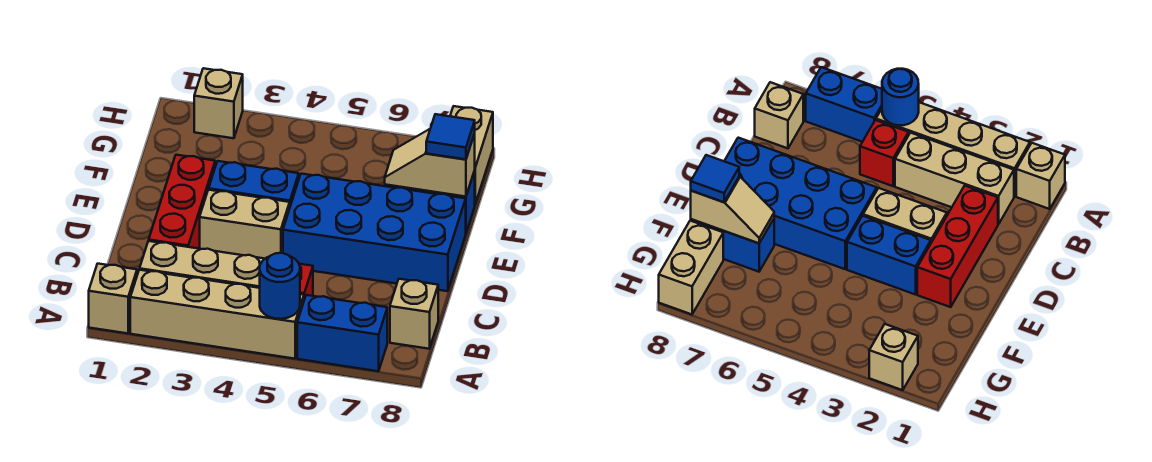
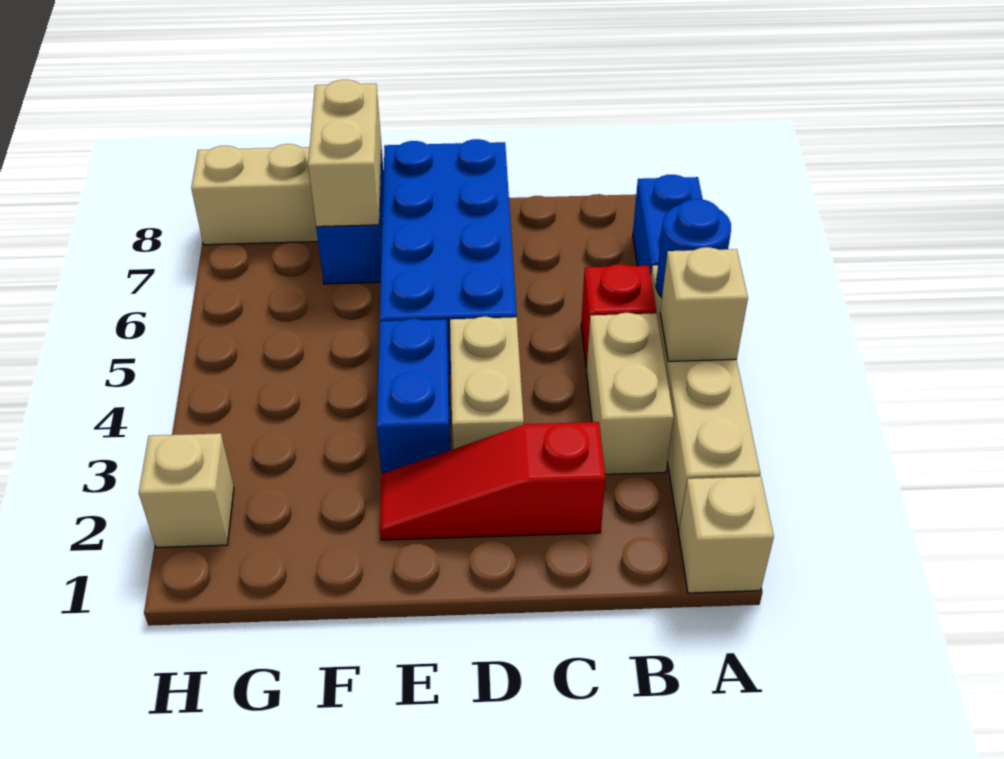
tan brick B2:B4 level 1 -> tan brick B3:B4 level 1
tan brick B8 level 1 -> tan brick A4 level 2
red brick C2:E2 level 1 -> red slope C2:E2 level 1 top C
tan slope F7:F8 level 2 top 8 -> tan brick F7:F8 level 2
blue tile F8 level 3 -> none

